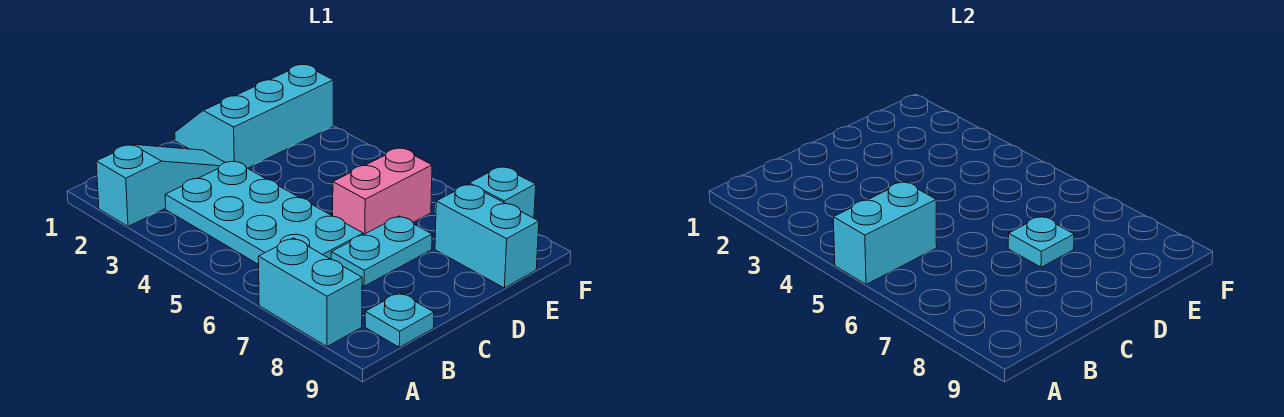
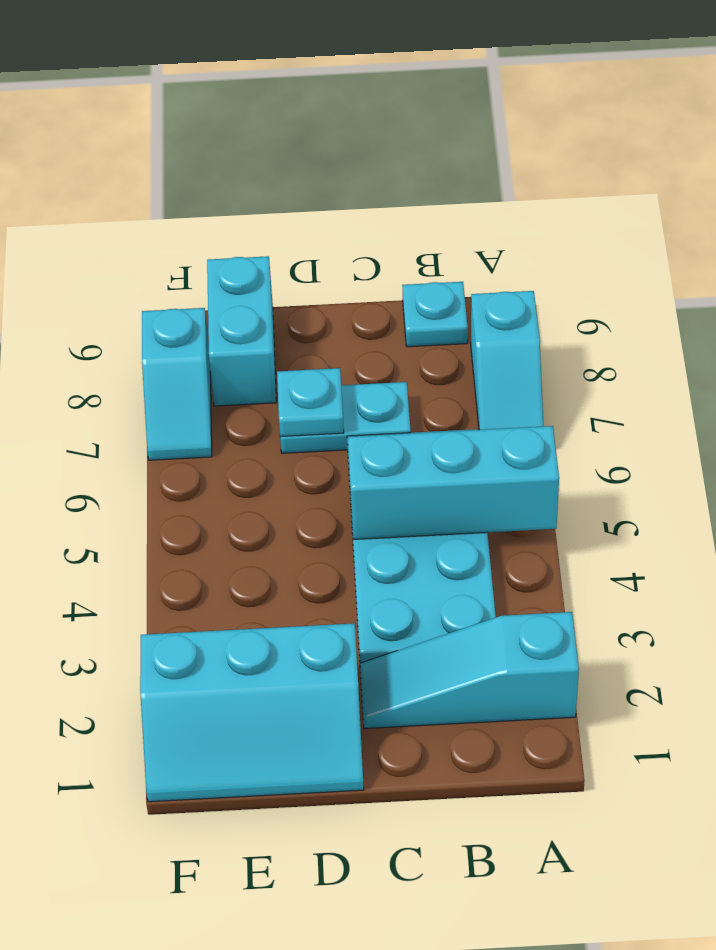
cyan brick A5:B5 level 2 -> cyan brick A5:C5 level 2
cyan brick A7:A8 level 1 -> cyan slope A7:A8 level 1 top 8
pink brick D6:E6 level 1 -> none

